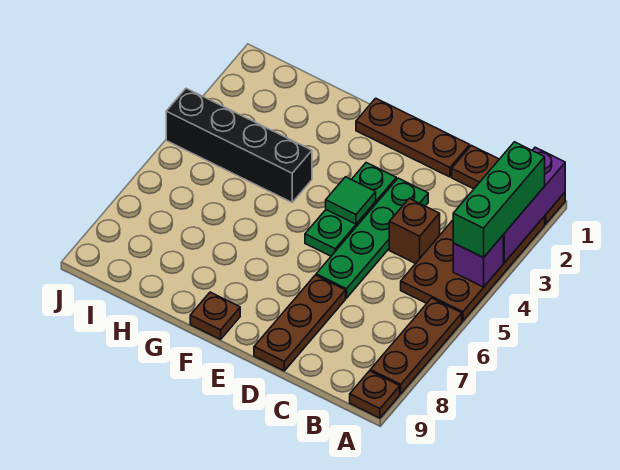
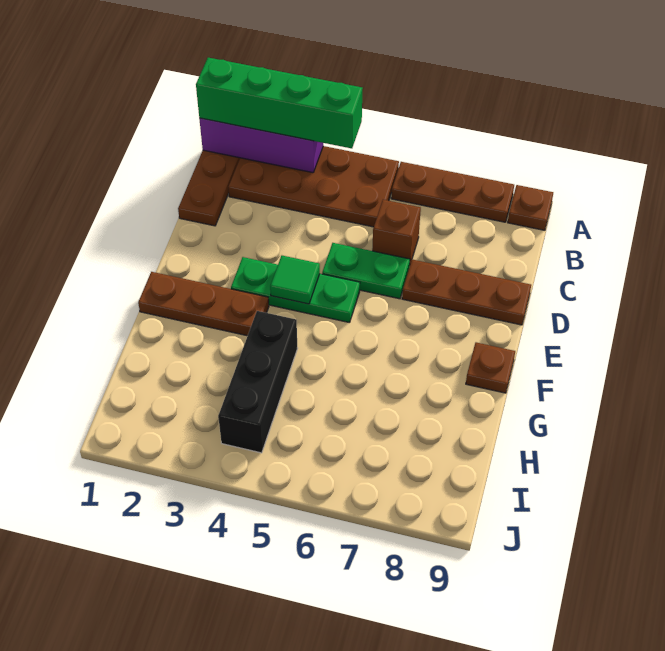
green brick A2:A4 level 3 -> green brick A1:A4 level 3
purple brick A4 level 2 -> none
brown brick C4 level 1 -> brown brick C6 level 1
brown plate D1:F1 level 1 -> brown plate F1:F3 level 1
green plate D3:D6 level 1 -> green plate D5:D6 level 1
black brick G4:J4 level 1 -> black brick G4:I4 level 1

